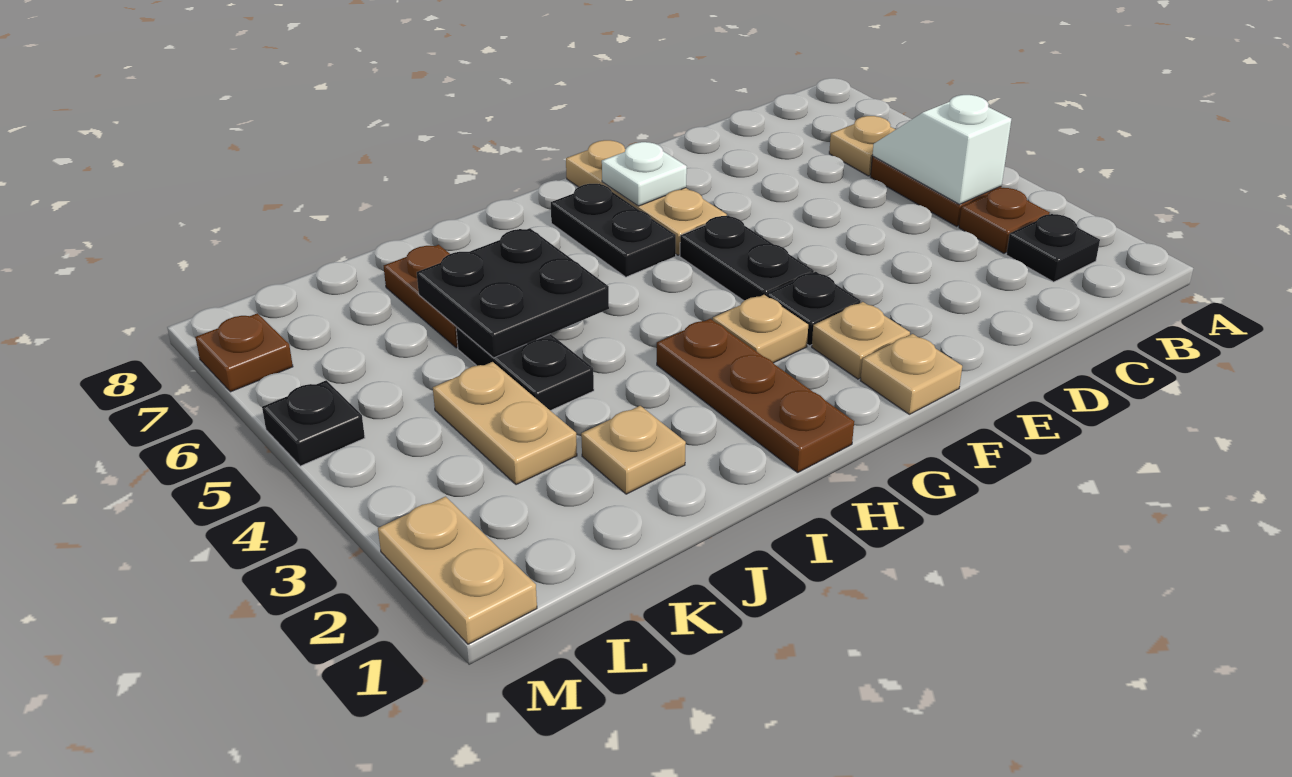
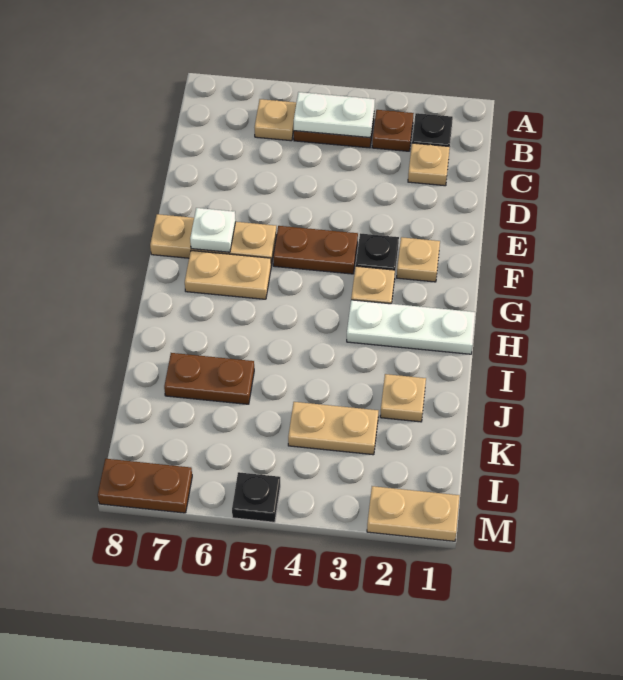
white slope B4:B5 level 2 top 4 -> white plate B4:B5 level 2
tan plate F1 level 1 -> tan plate C2 level 1
black plate F4:F5 level 1 -> brown plate F4:F5 level 1
black plate G6:G7 level 1 -> tan plate G6:G7 level 1
brown plate H1:H3 level 1 -> white plate H1:H3 level 1
black plate I5:J6 level 2 -> none
black plate J4:J5 level 1 -> none
brown plate M7 level 1 -> brown plate M7:M8 level 1

